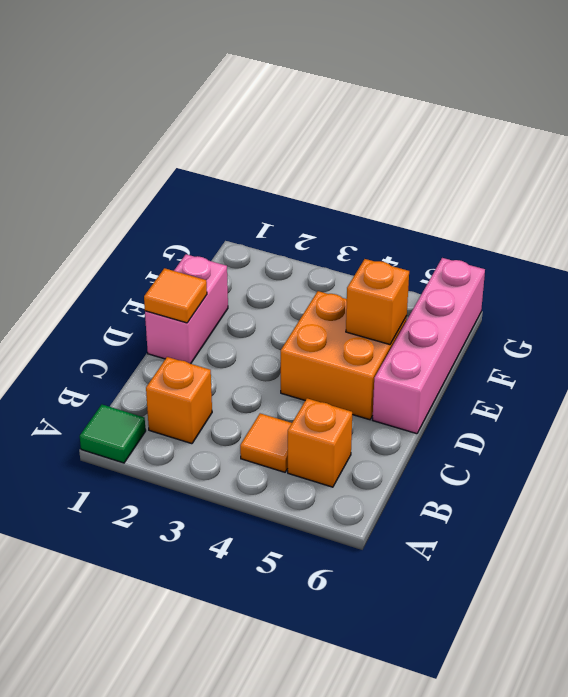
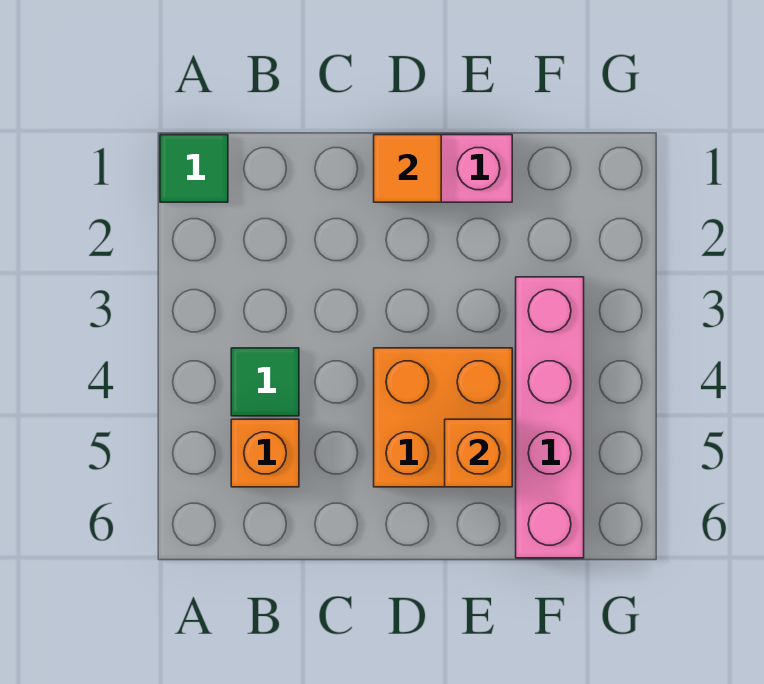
orange brick B2 level 1 -> none
orange tile B4 level 1 -> green tile B4 level 1
pink brick D6:G6 level 1 -> pink brick F3:F6 level 1

